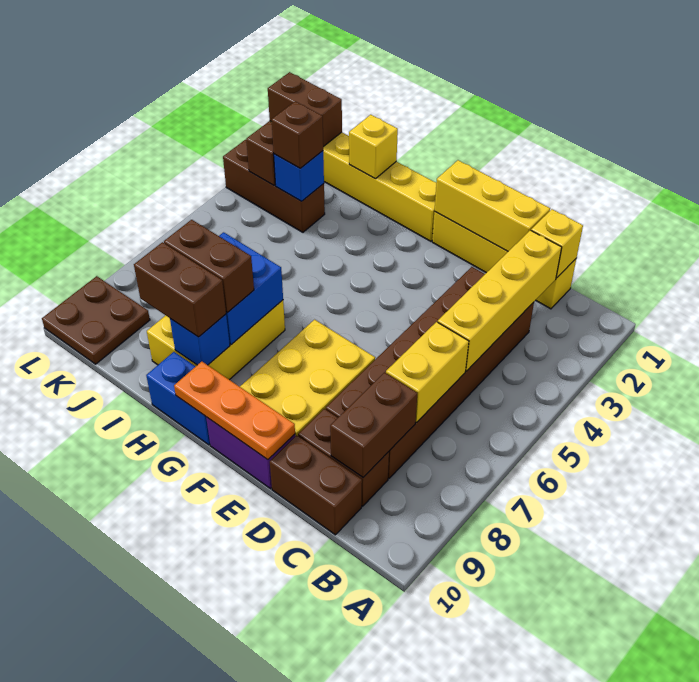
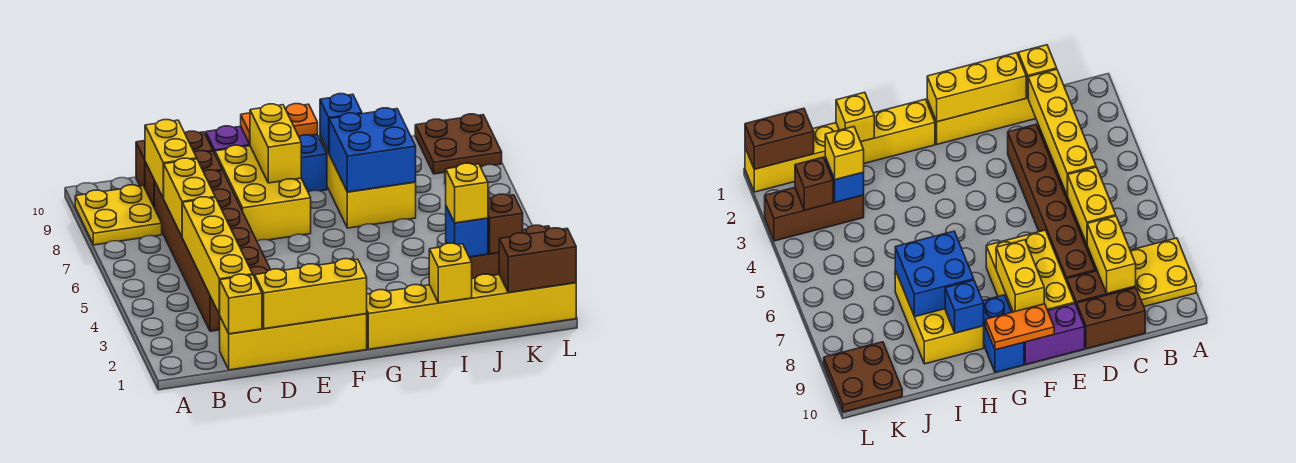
none -> yellow plate A8:B9 level 1
brown brick C8:C9 level 2 -> yellow brick C8:C9 level 2
orange plate E10:G10 level 2 -> orange plate F10:G10 level 2
none -> yellow brick F8:F9 level 2
blue brick G10:H10 level 1 -> blue brick G9:G10 level 1
brown brick H8:I8 level 3 -> none
brown brick H9:I9 level 3 -> none
brown brick J3 level 3 -> yellow brick J3 level 3

